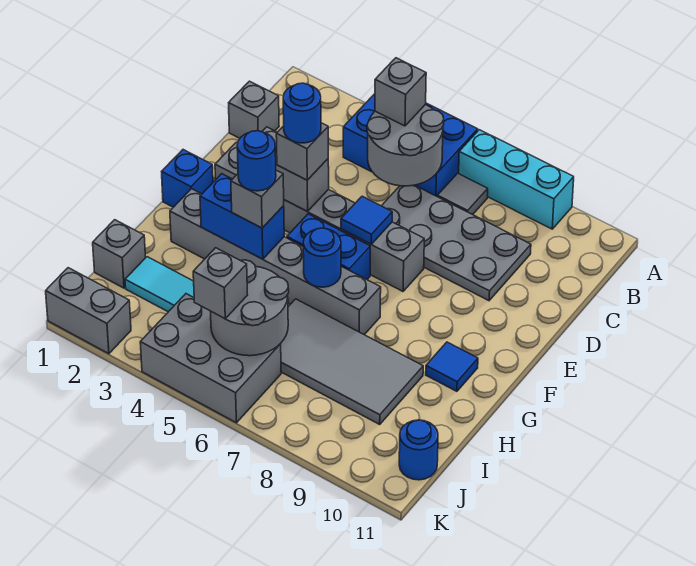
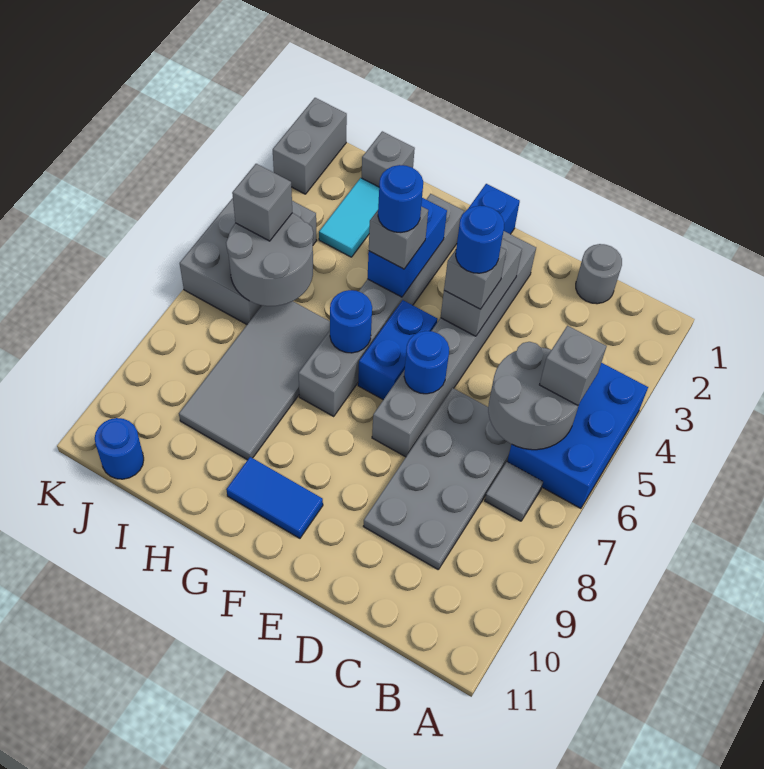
cyan brick A7:A9 level 1 -> none
grey brick C1 level 1 -> grey round brick C1 level 1
blue tile E6 level 2 -> blue round brick E6 level 2
blue tile G10 level 1 -> blue tile F10:G10 level 1

